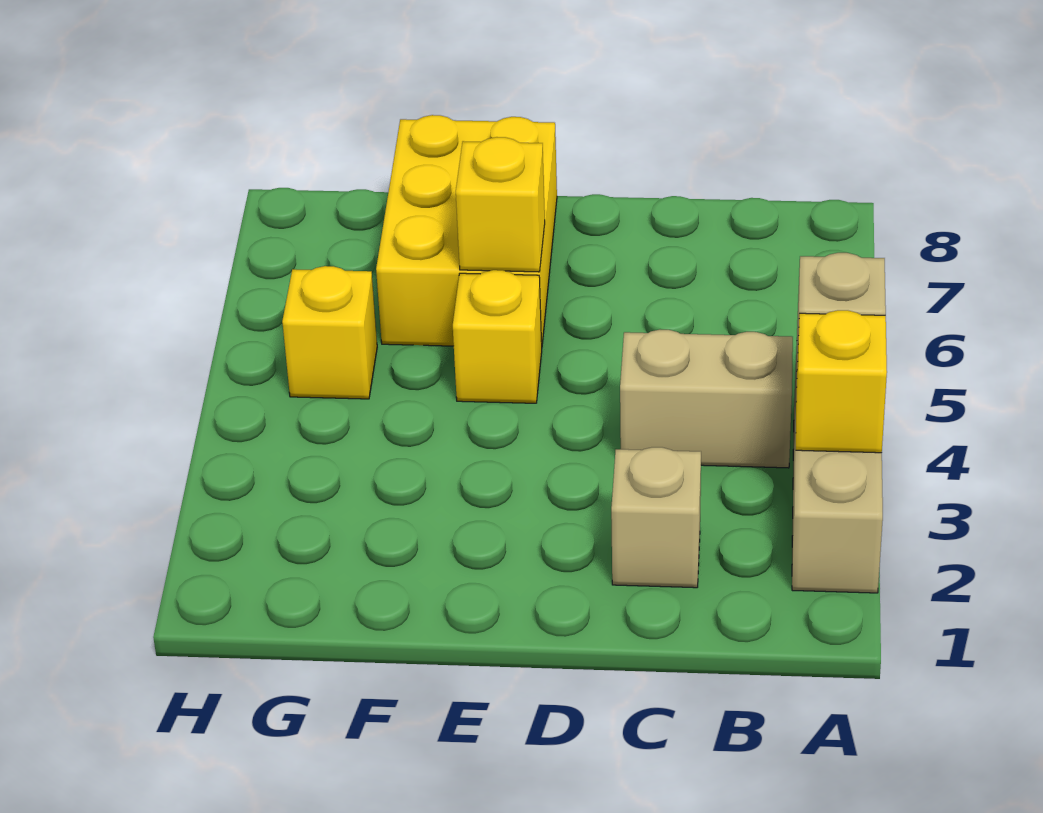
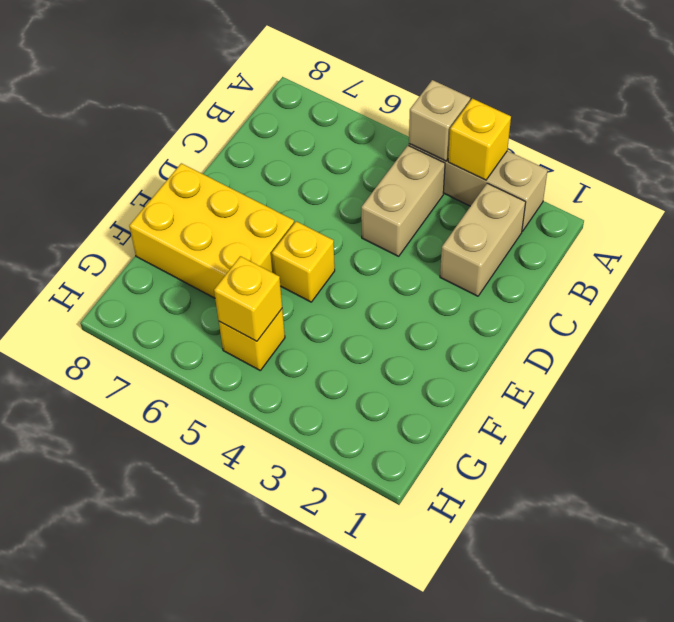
tan brick C2 level 1 -> tan brick B2:C2 level 1
yellow brick E6 level 2 -> yellow brick G5 level 2

